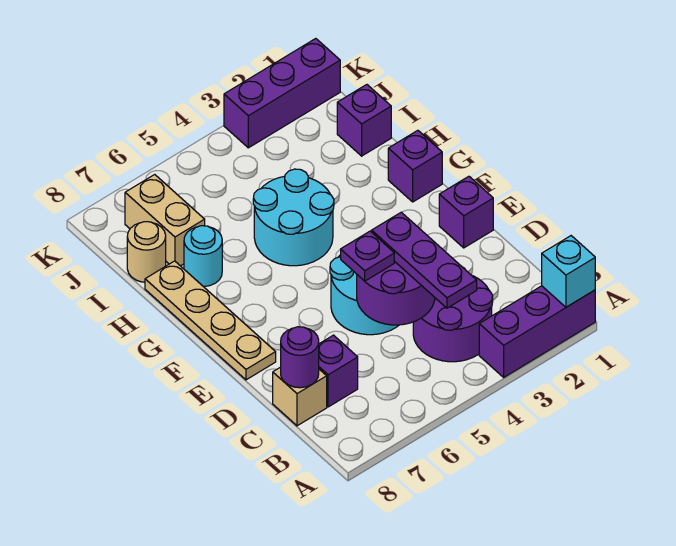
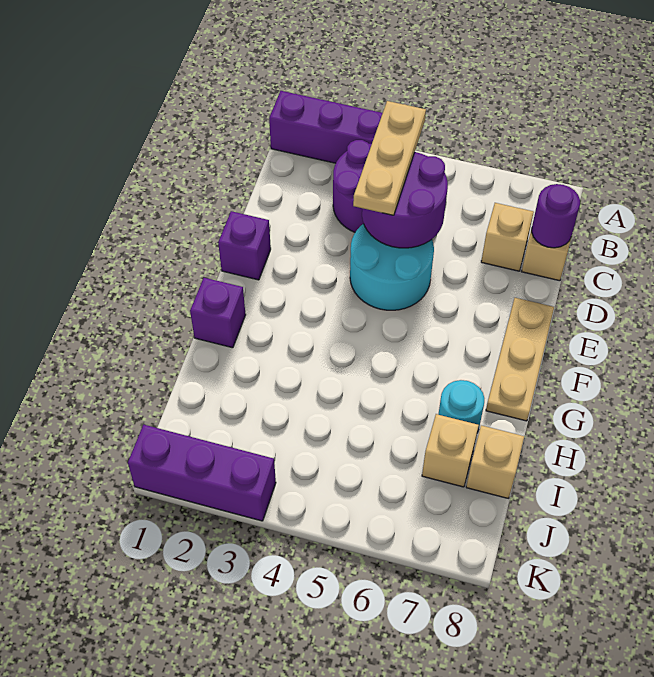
cyan brick A1 level 2 -> none
purple plate B4:D4 level 3 -> tan plate B4:D4 level 3
purple brick C7 level 1 -> tan brick C7 level 1
purple plate D5 level 3 -> none
tan plate E8:H8 level 1 -> tan plate E8:G8 level 1
cyan round brick G4:H5 level 1 -> none
purple brick I1 level 1 -> none
tan brick I7:J7 level 1 -> tan brick I7 level 1
tan round brick I8 level 1 -> tan brick I8 level 1

